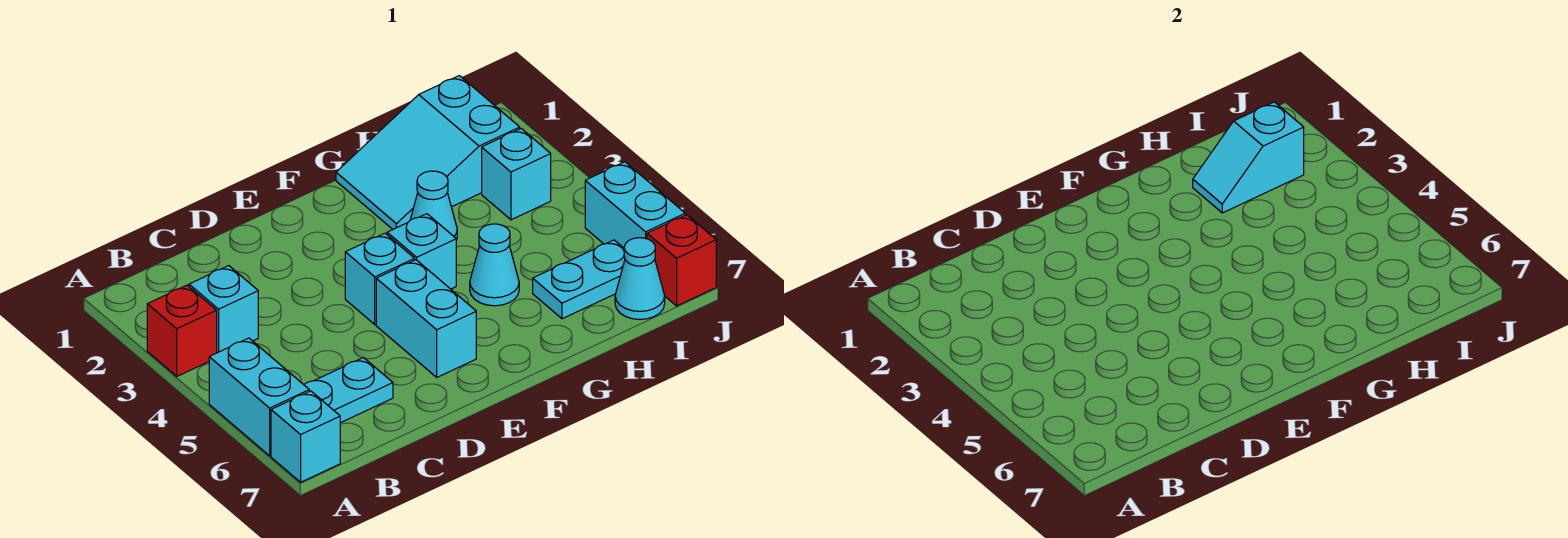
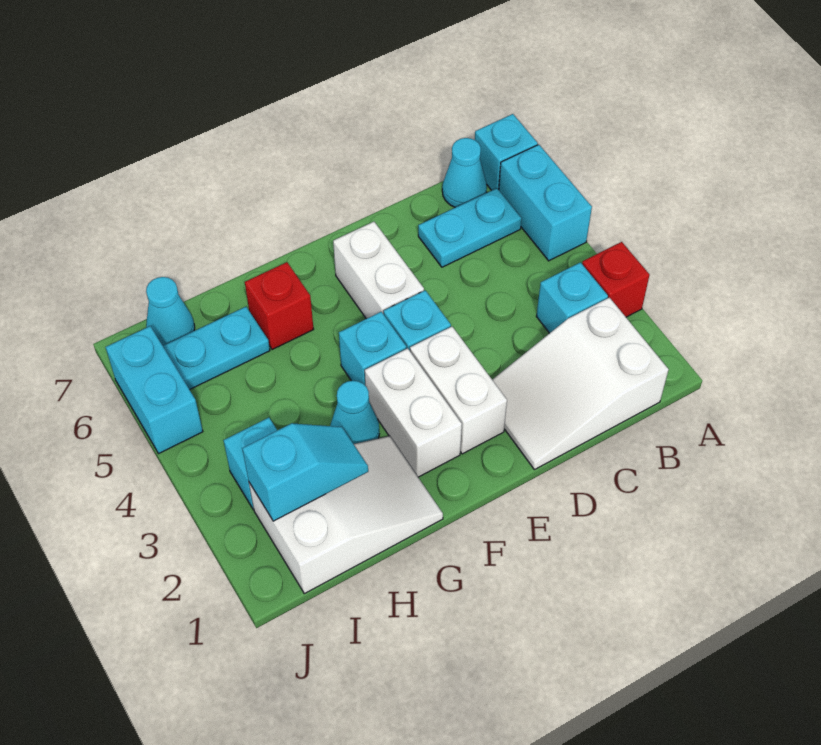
none -> white slope B1:D2 level 1 top B
none -> white brick E2:E3 level 1
cyan brick E5:E6 level 1 -> white brick E5:E6 level 1
none -> white brick F2:F3 level 1
cyan slope G1:I2 level 1 top I -> white slope G1:I2 level 1 top I
cyan cone G5 level 1 -> cyan cone B7 level 1
red brick J7 level 1 -> red brick G6 level 1

